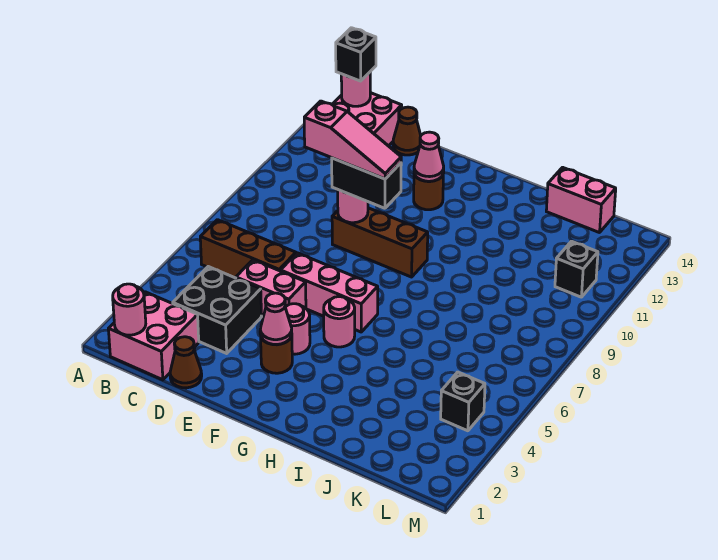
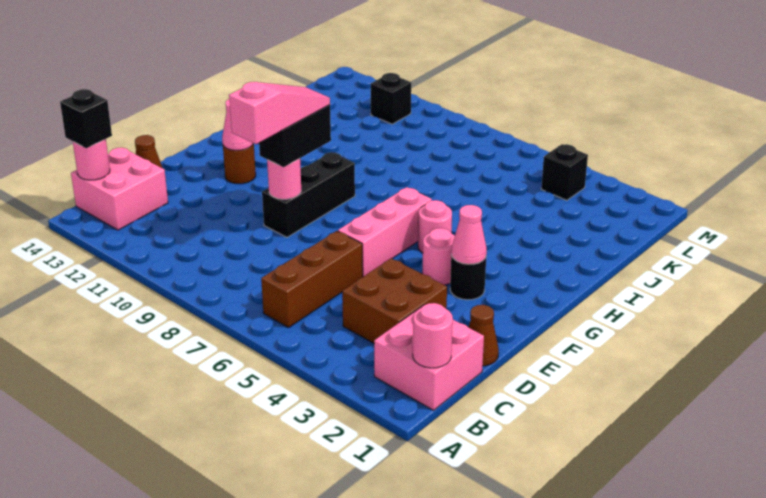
black brick C3:D4 level 1 -> brown brick C3:D4 level 1
pink brick D5:E5 level 1 -> none
brown brick E9:G9 level 1 -> black brick E9:G9 level 1
brown round brick F3 level 1 -> black round brick F3 level 1
pink brick J14:K14 level 1 -> none

